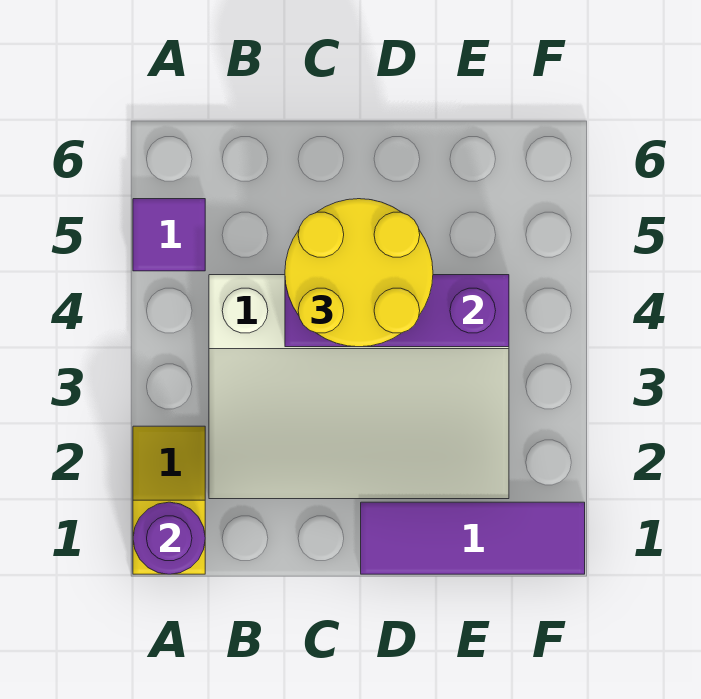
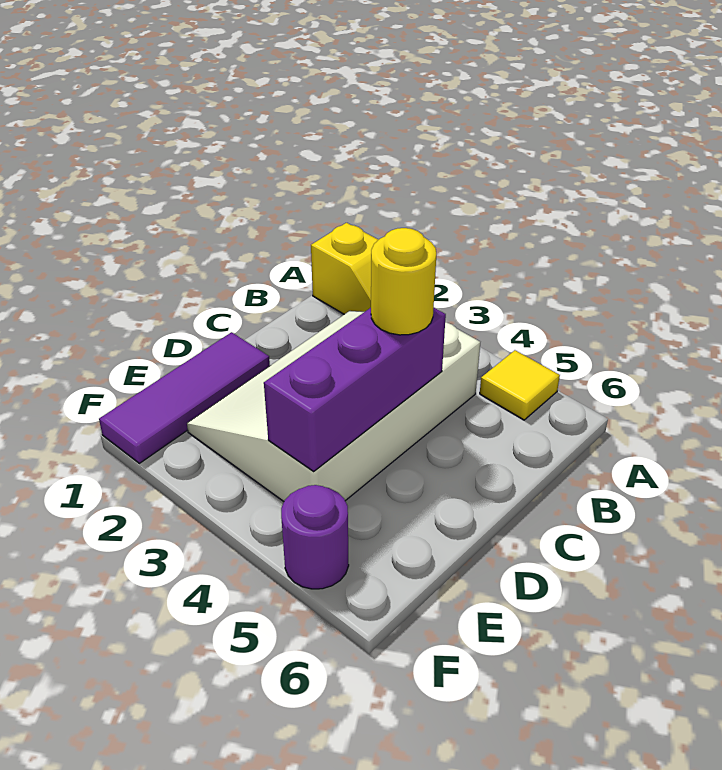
purple round brick A1 level 2 -> purple round brick F5 level 1
purple tile A5 level 1 -> yellow tile A5 level 1
yellow round brick C4:D5 level 3 -> yellow round brick C4 level 3

